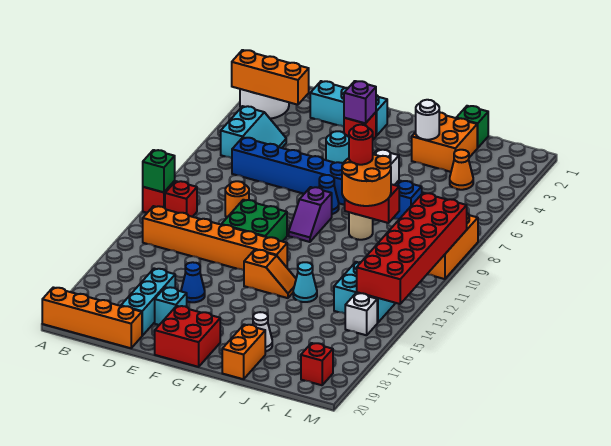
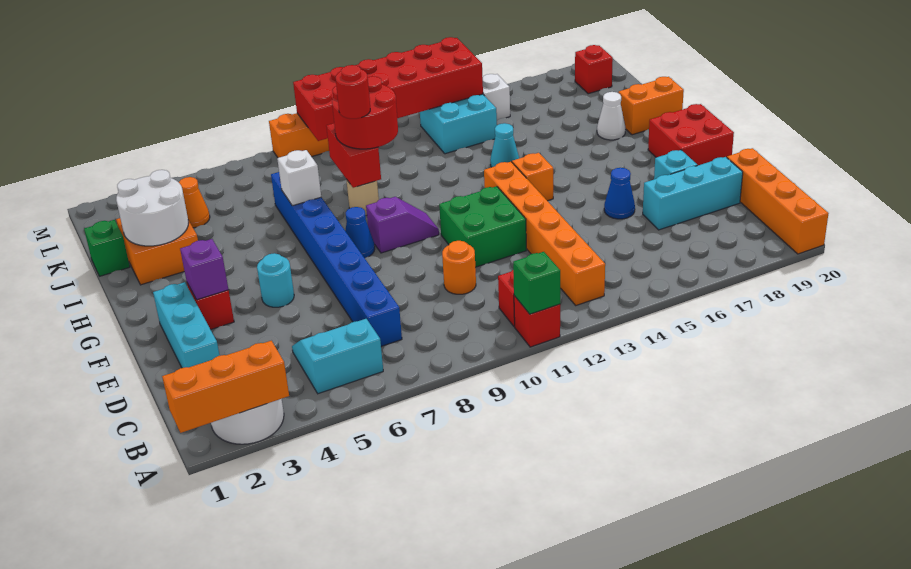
orange brick A3:C3 level 2 -> orange brick A1:A3 level 2
white round brick I3 level 2 -> white round brick I2:J3 level 2
orange round brick I9:J10 level 3 -> red round brick I9:J10 level 3

